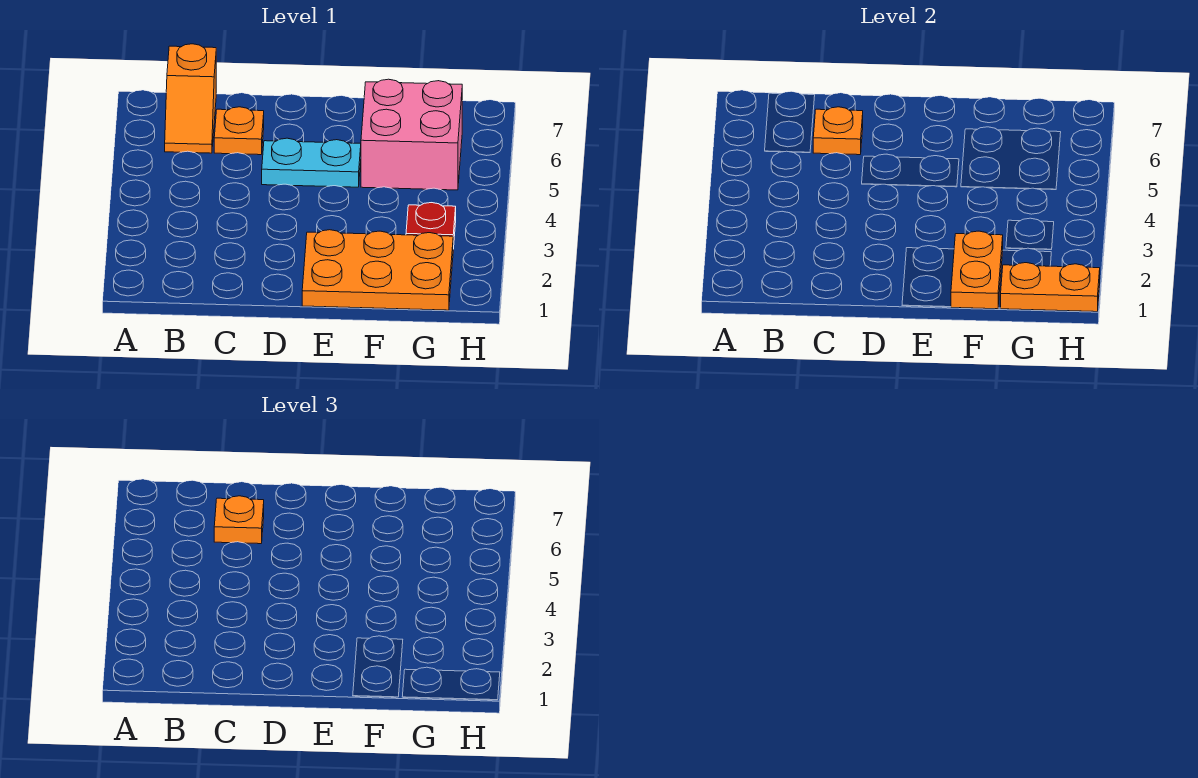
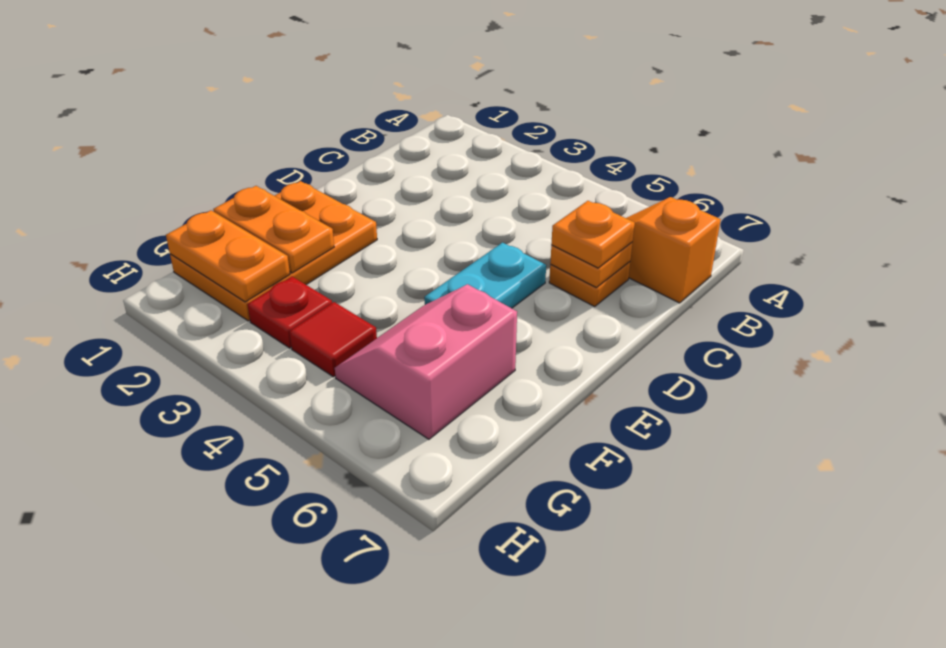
pink brick F5:G6 level 1 -> pink slope F5:G6 level 1 top 6
orange plate G1:H1 level 2 -> orange plate G1:G2 level 2
none -> red tile G4 level 1

